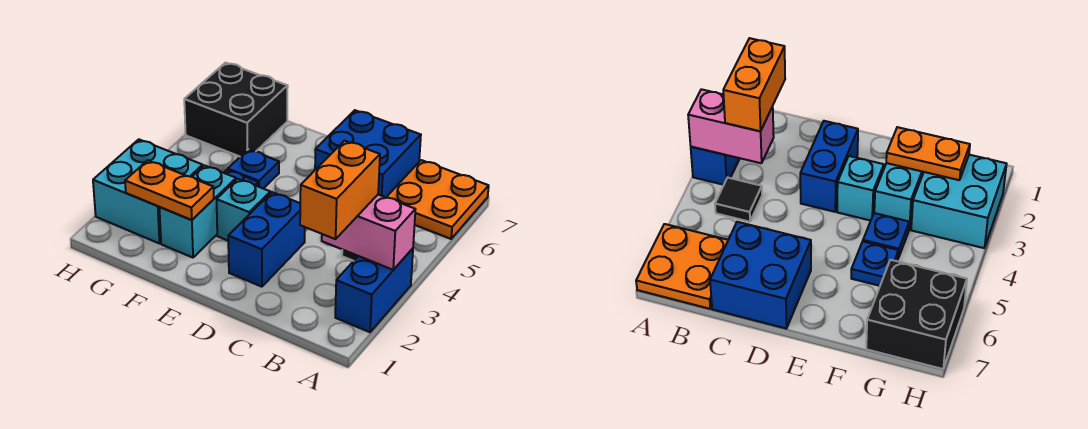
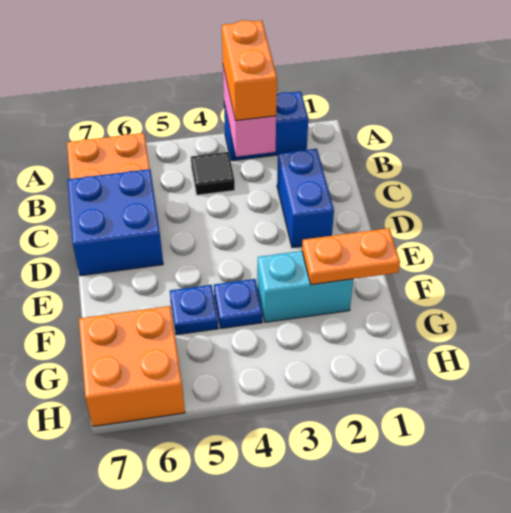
orange brick B2:B3 level 3 -> orange brick A3:B3 level 3
blue brick D2:D3 level 1 -> blue brick C2:D2 level 1
cyan brick E3 level 1 -> none
orange plate F2:G2 level 2 -> orange plate F1:F2 level 2
cyan brick G2:H3 level 1 -> none
black brick G6:H7 level 1 -> orange brick G6:H7 level 1

